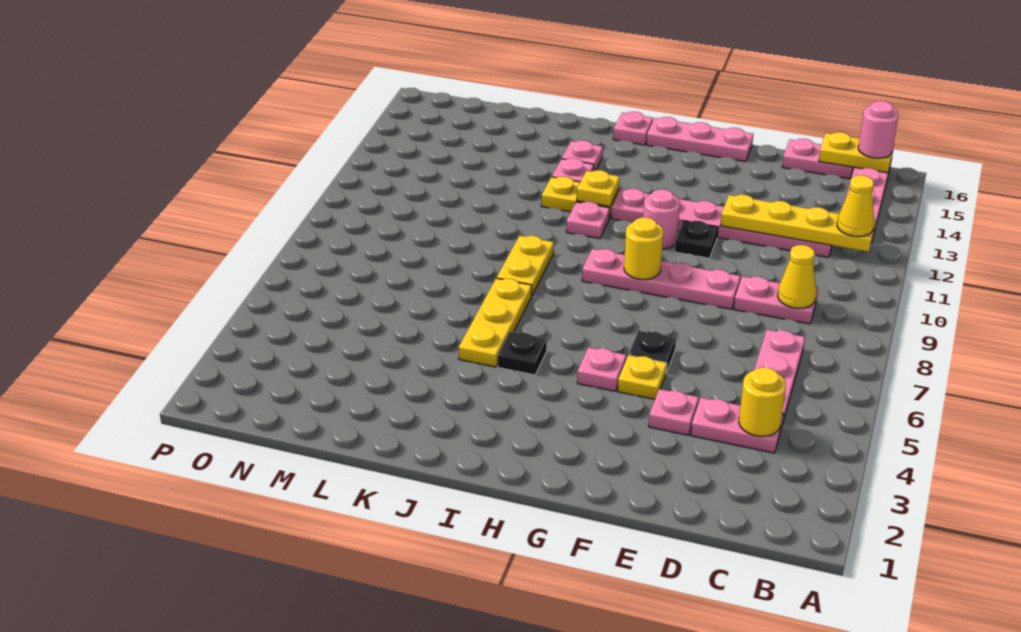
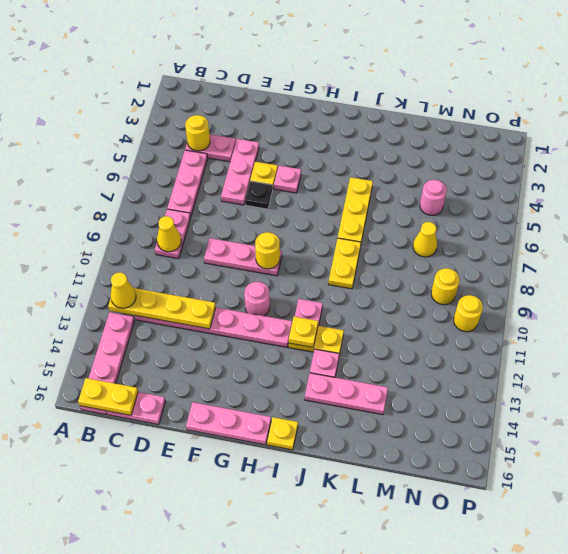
pink round brick B16 level 3 -> pink round brick M5 level 1
pink plate C9:D9 level 1 -> pink plate C8:C9 level 1
pink plate E4 level 1 -> pink plate E4:E6 level 1
pink plate E9:H9 level 1 -> pink plate E9:G9 level 1
black plate F11 level 1 -> none
black plate I5 level 1 -> none
pink plate I16 level 1 -> yellow plate I16 level 1
pink plate J14 level 1 -> pink plate J14:L14 level 1
none -> yellow cone M7 level 1
none -> yellow round brick N9 level 1
none -> yellow round brick O10 level 1

